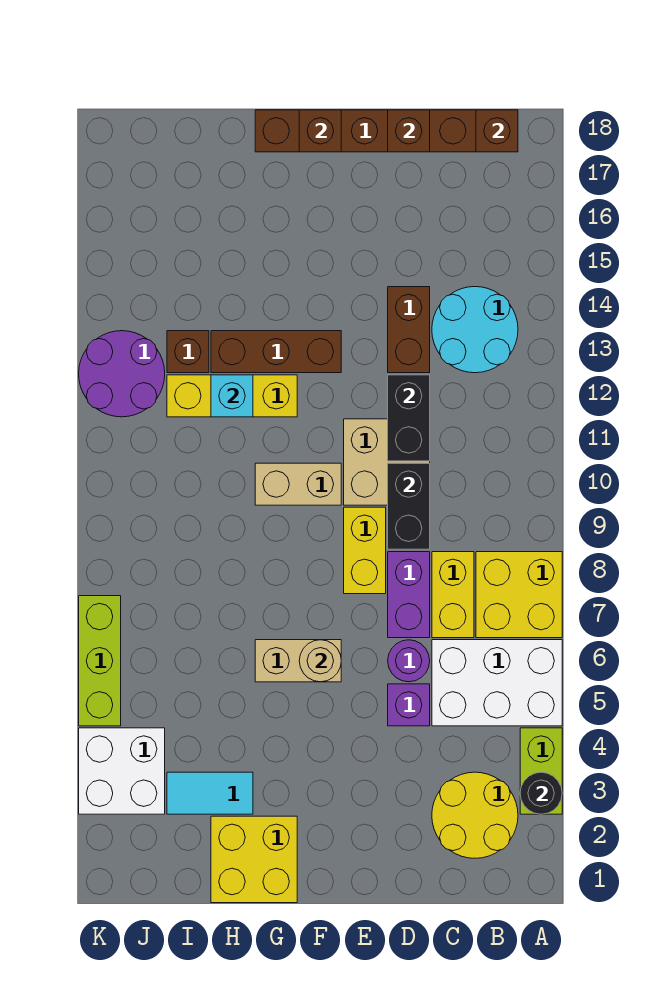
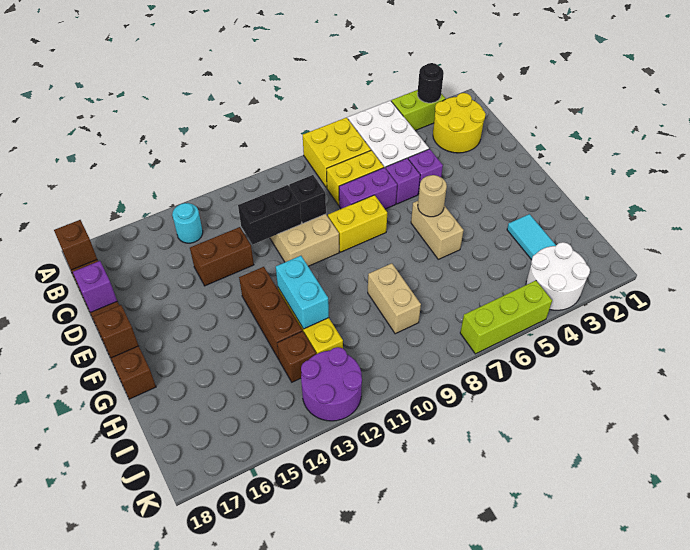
cyan round brick B13:C14 level 1 -> cyan round brick B14 level 1
purple round brick D6 level 1 -> purple brick D6 level 1
black brick D9:D10 level 2 -> black brick D10 level 2
brown brick D18 level 2 -> purple brick D18 level 2
tan brick F10:G10 level 1 -> tan brick H9:I9 level 1
yellow brick G1:H2 level 1 -> none
cyan brick H12 level 2 -> cyan brick G12:H12 level 2
white brick J3:K4 level 1 -> white round brick J3:K4 level 1

